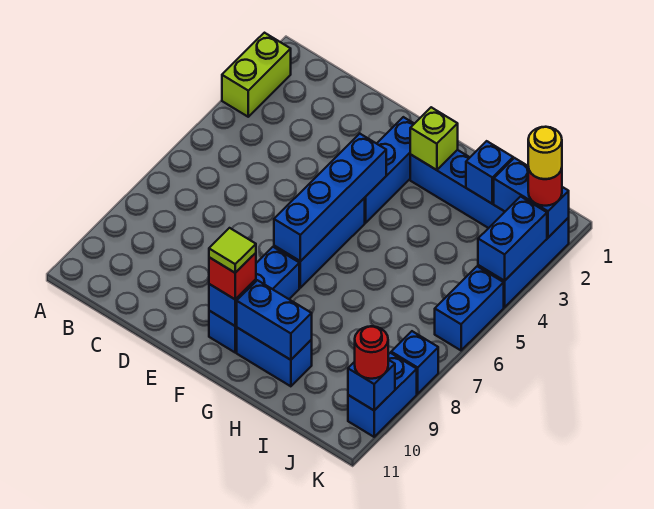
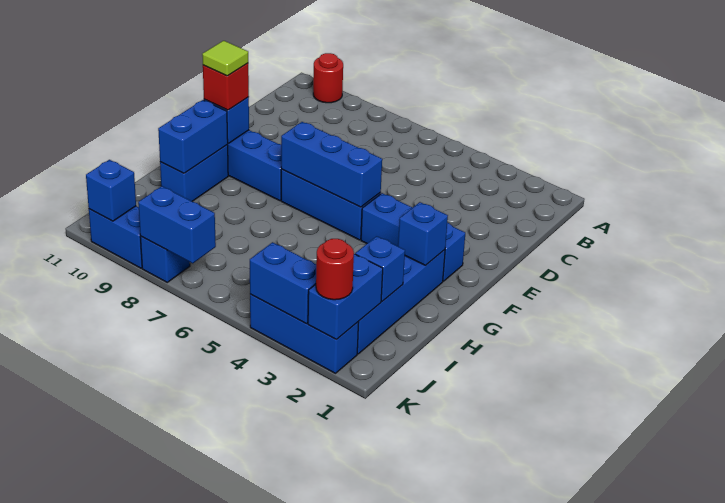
lime brick A2:A3 level 1 -> none
blue brick F4:F7 level 2 -> blue brick F5:F7 level 2
lime brick G2 level 2 -> blue brick G2 level 2
yellow round brick K2 level 4 -> none
blue brick K5:K6 level 1 -> blue brick K7:K8 level 2
red round brick K10 level 3 -> red round brick A10 level 1

